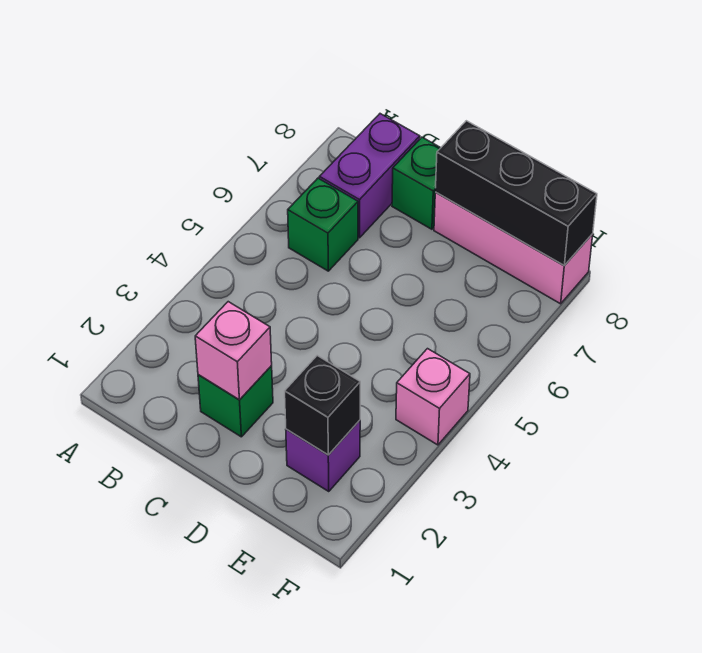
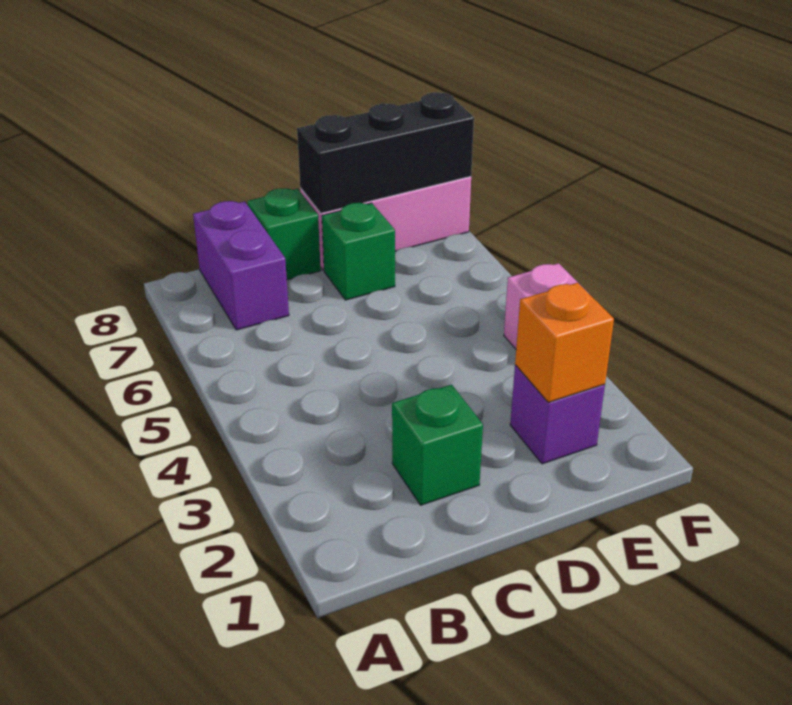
green brick B6 level 1 -> green brick D7 level 1
pink brick C2 level 2 -> none
black brick E2 level 2 -> orange brick E2 level 2

